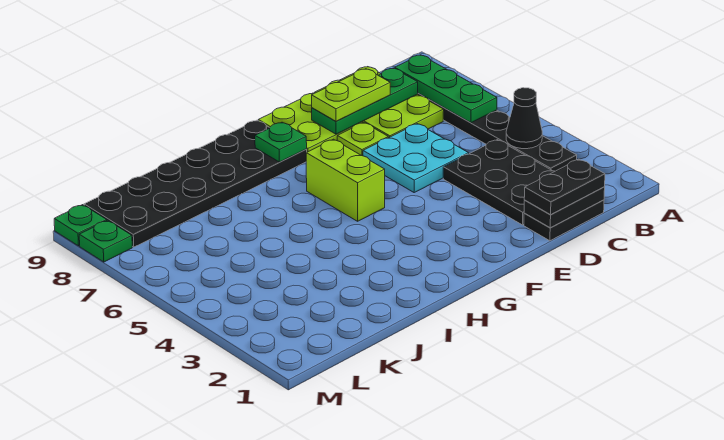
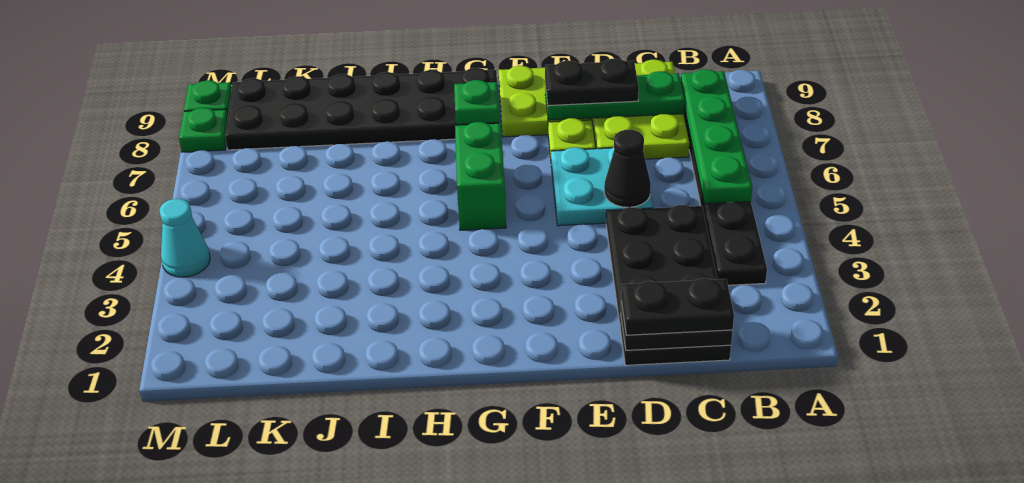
black cone B4 level 2 -> black cone D5 level 2
green plate B6:B8 level 2 -> green plate B5:B8 level 2
lime plate D8:E8 level 3 -> black plate D8:E8 level 3
lime brick G5:G6 level 1 -> green brick G5:G6 level 1
none -> cyan cone M4 level 1

